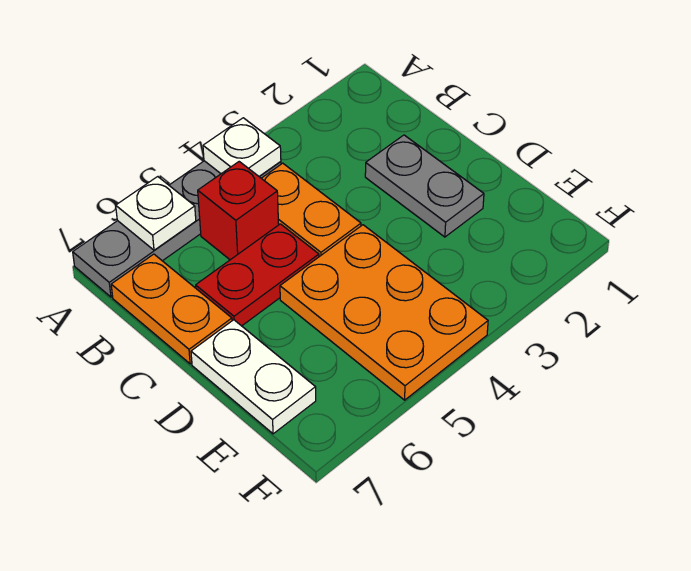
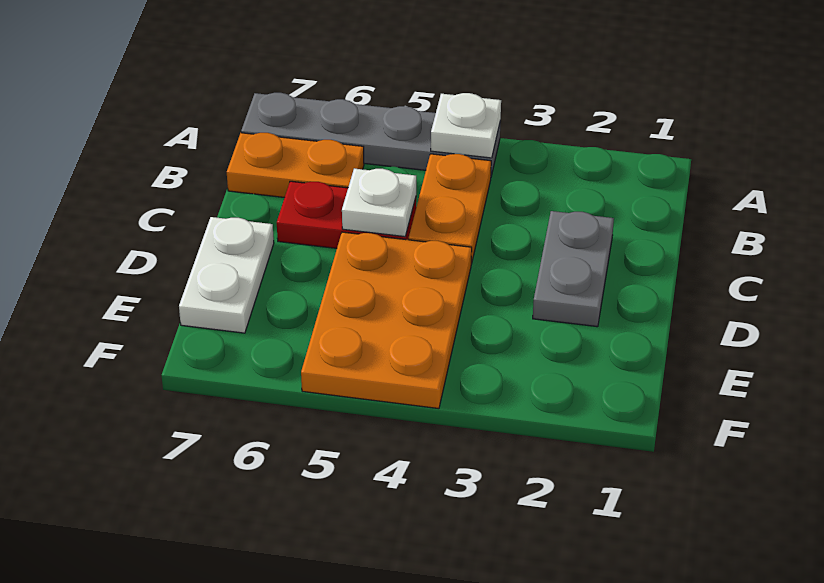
white plate A6 level 2 -> white plate C5 level 2
red brick B5 level 1 -> none
orange plate B7:C7 level 1 -> orange plate B6:B7 level 1

